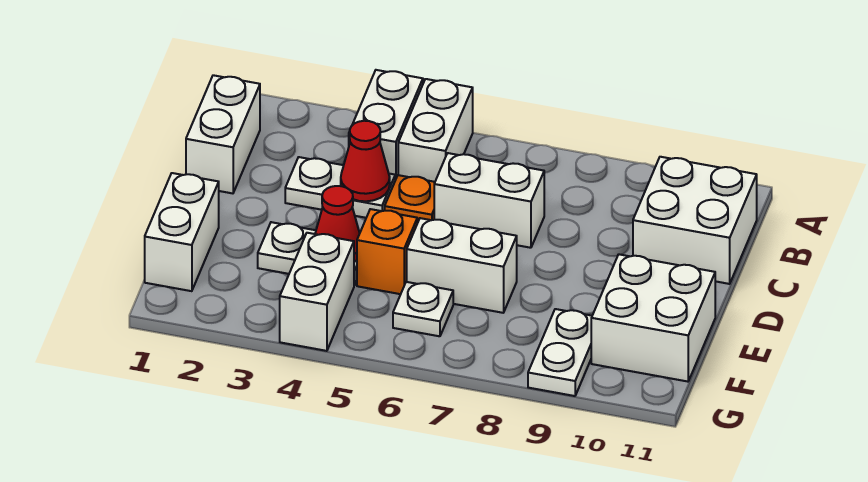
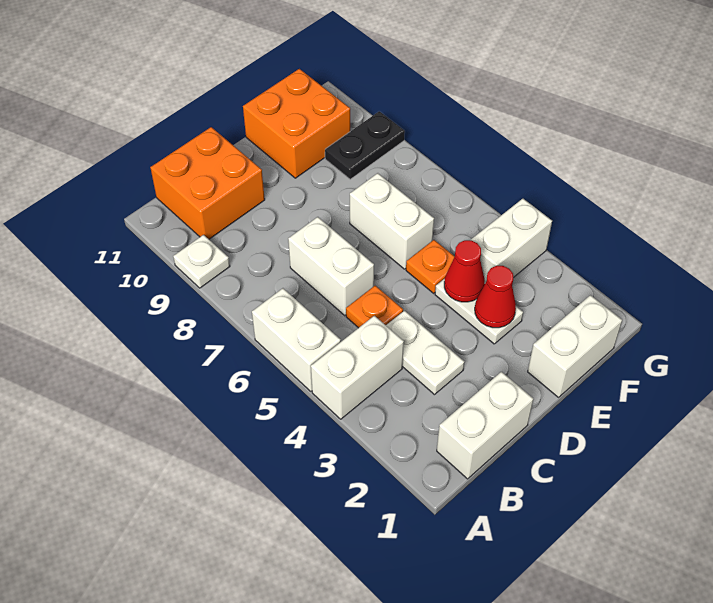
white brick A5:B5 level 1 -> white brick A5:A6 level 1
white brick B10:C11 level 1 -> orange brick B10:C11 level 1
red cone C4 level 2 -> red cone E3 level 2
orange brick E5 level 1 -> orange plate E5 level 1
white brick E10:F11 level 1 -> orange brick E10:F11 level 1
white plate F6 level 1 -> white plate A9 level 1
white plate F9:G9 level 1 -> black plate F9:G9 level 1

